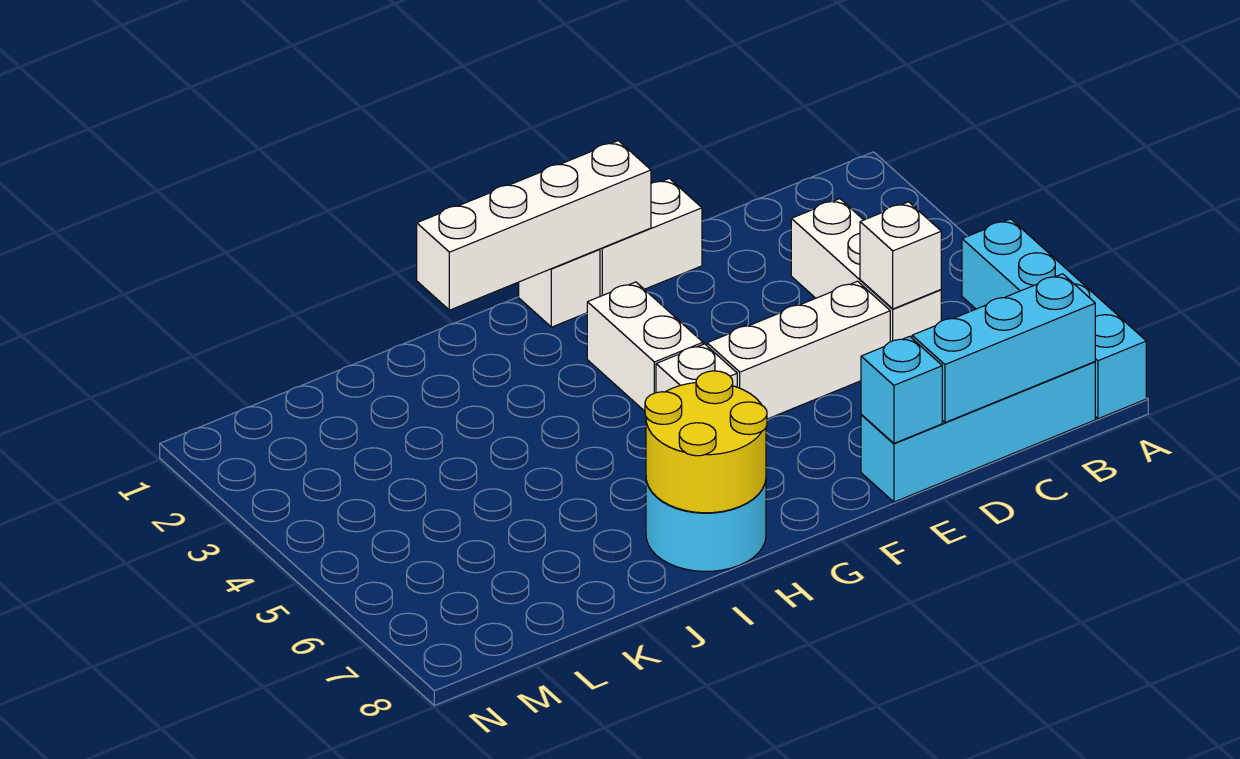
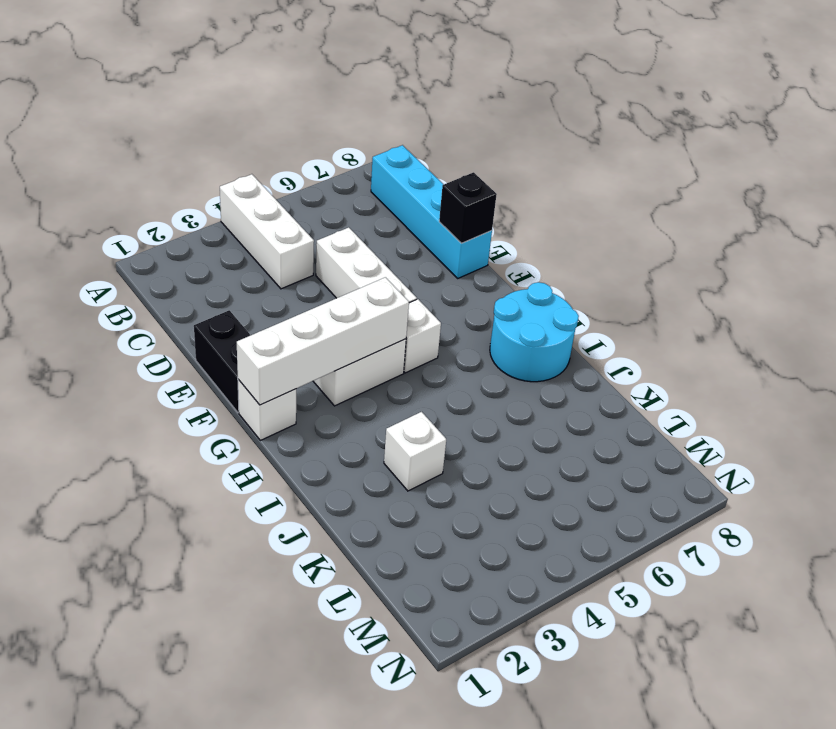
cyan brick A5:A8 level 1 -> none
cyan brick B8:D8 level 2 -> none
white brick C3:C5 level 1 -> white brick A4:C4 level 1
white brick C5 level 2 -> white brick J3 level 1
white brick E1:F1 level 1 -> black brick E1:F1 level 1
cyan brick E8 level 2 -> black brick E8 level 2
white brick F1:I1 level 2 -> white brick G1:G4 level 2
yellow round brick H7:I8 level 2 -> none

